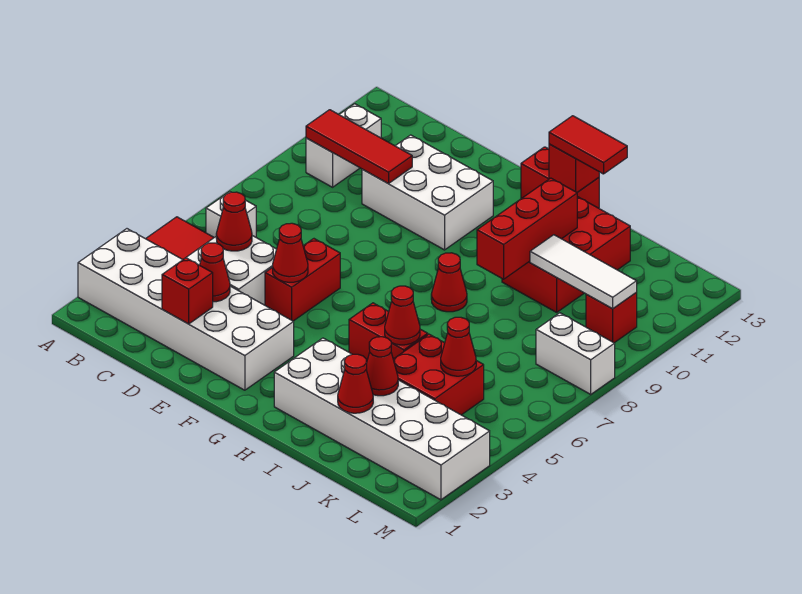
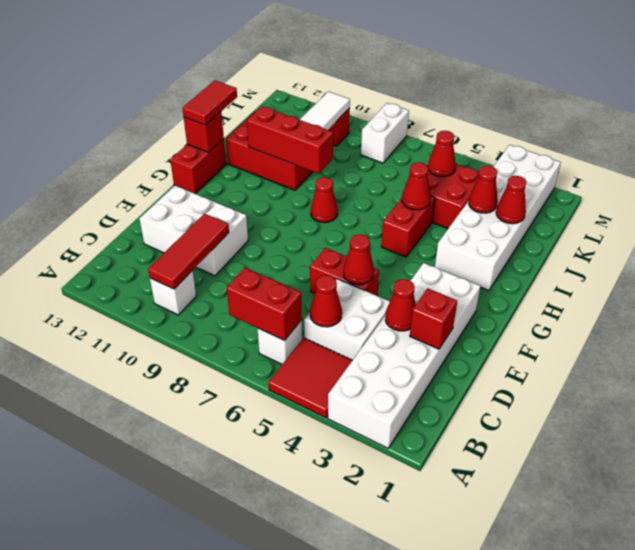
none -> red brick B6:B7 level 2
white brick B10:B11 level 1 -> white brick B10 level 1
white brick D10:F11 level 1 -> white brick D10:E12 level 1

